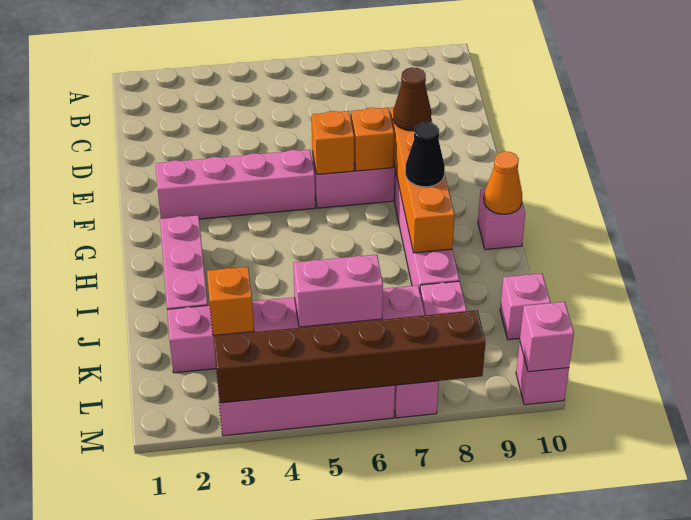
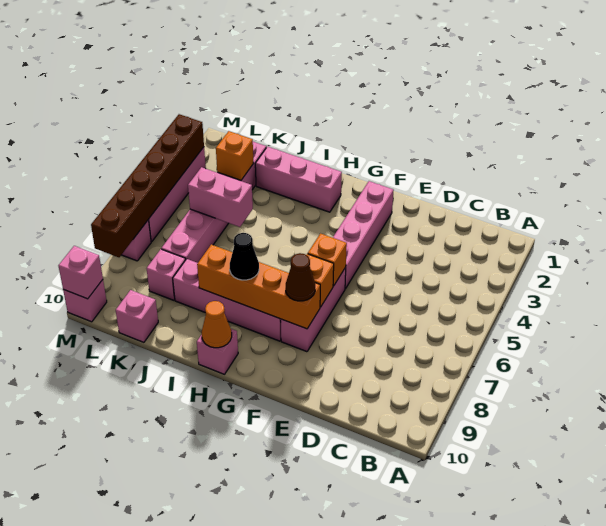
pink brick K5:K6 level 2 -> pink brick J5:K5 level 2

